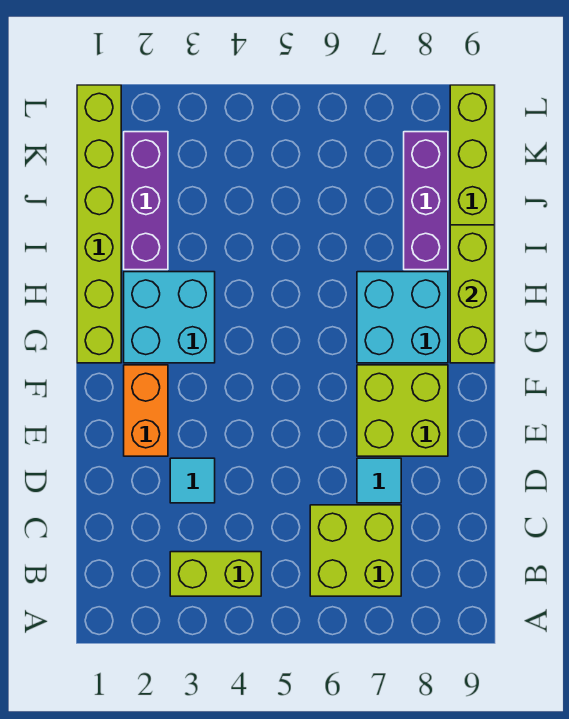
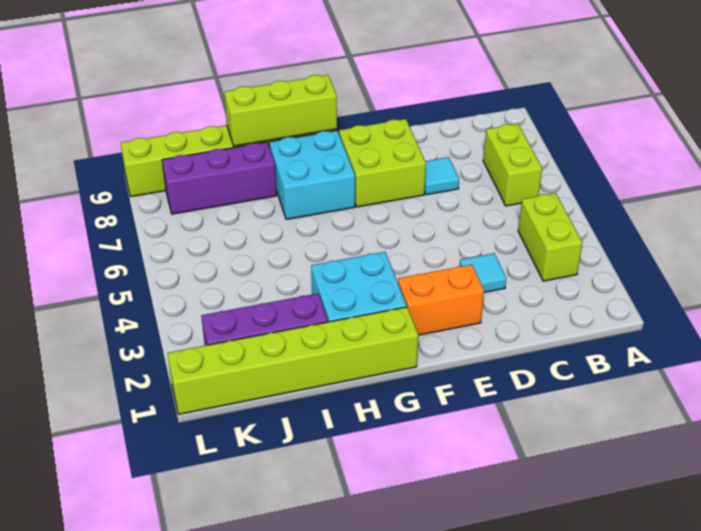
lime brick B6:C7 level 1 -> lime brick B6:B7 level 1

